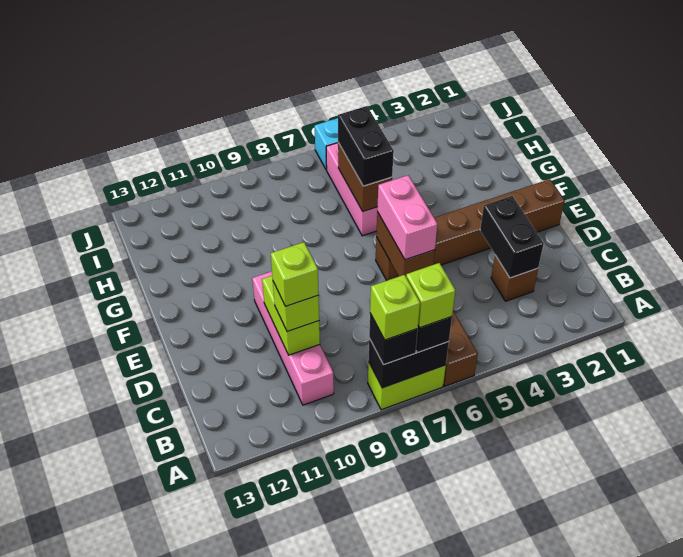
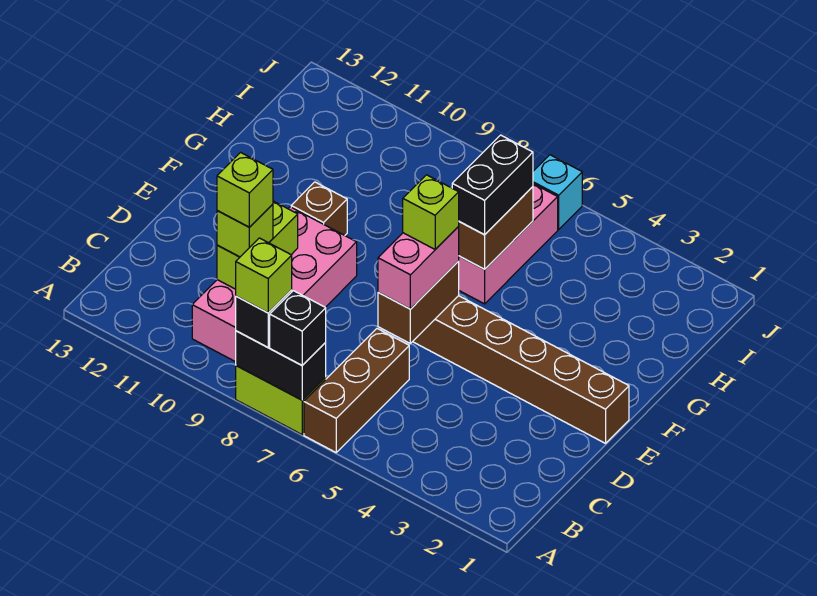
lime brick A7 level 4 -> lime brick E6 level 4
pink brick B10:E10 level 1 -> pink brick B9:E10 level 1
brown brick C3 level 1 -> brown brick F10 level 1
black brick C3:D3 level 2 -> none

